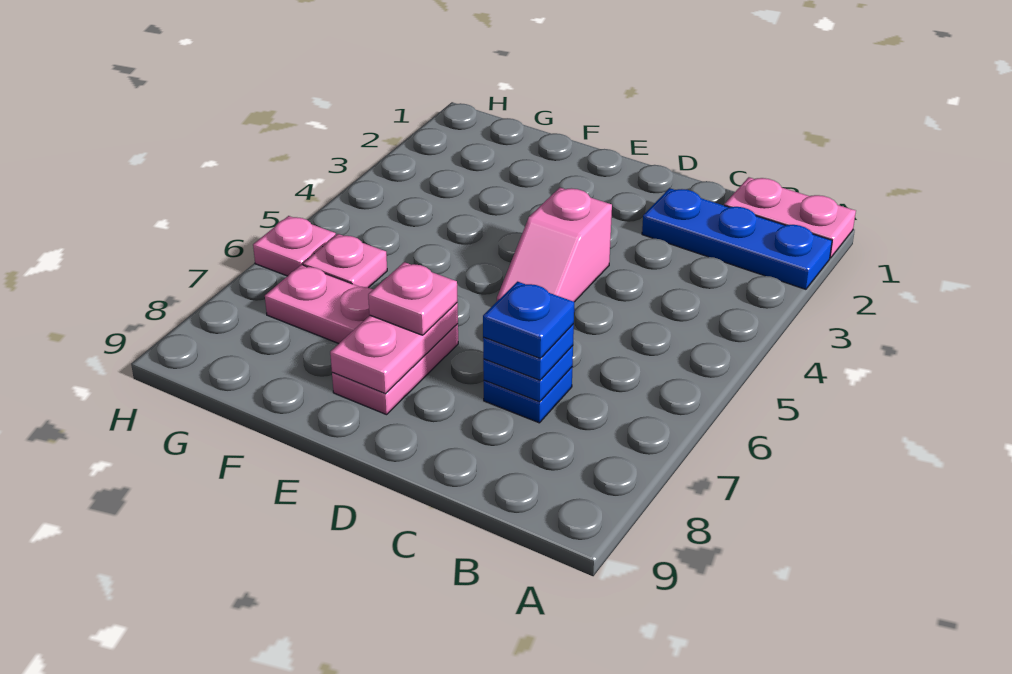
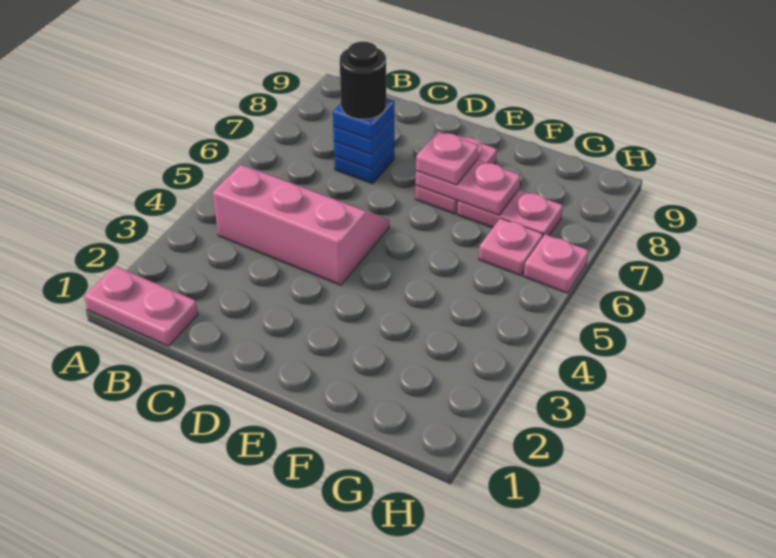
blue plate A2:C2 level 1 -> none
none -> black round brick C7 level 5
pink slope D4:D5 level 1 top 4 -> pink slope B4:D5 level 1 top 4
pink plate E7:E8 level 2 -> pink plate E7:F7 level 2

